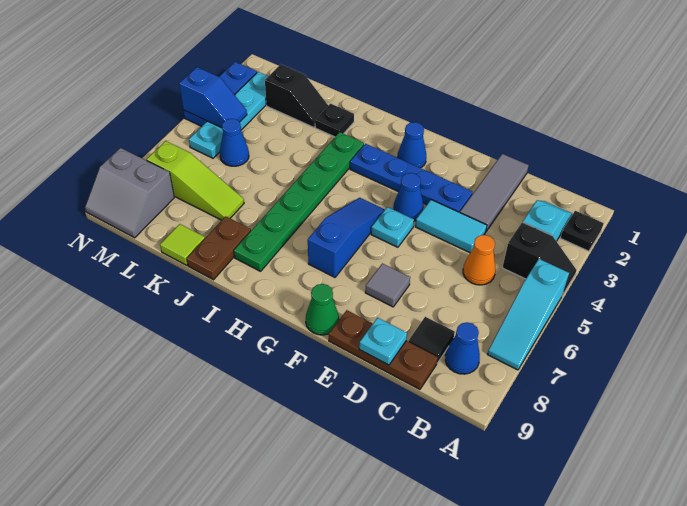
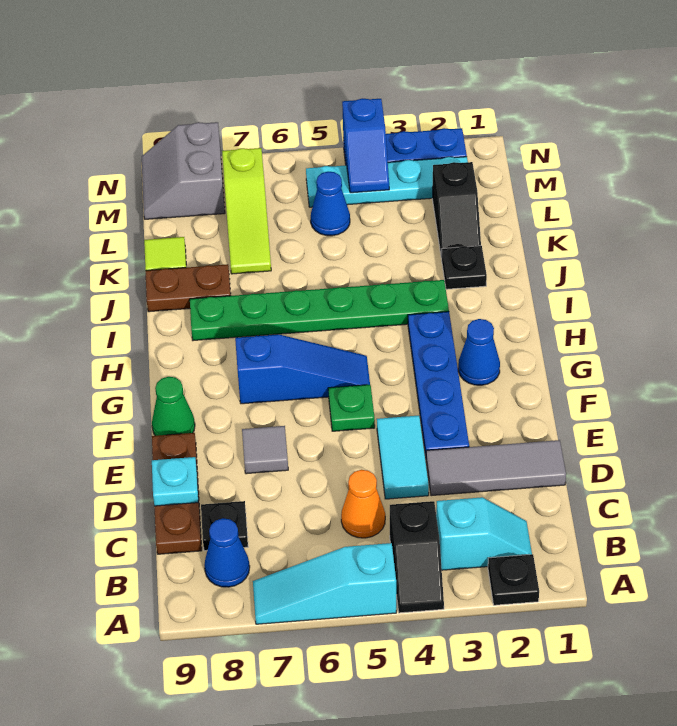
black tile C8 level 1 -> black plate C8 level 1
blue cone F4 level 1 -> none
cyan plate F5 level 1 -> green plate F5 level 1

